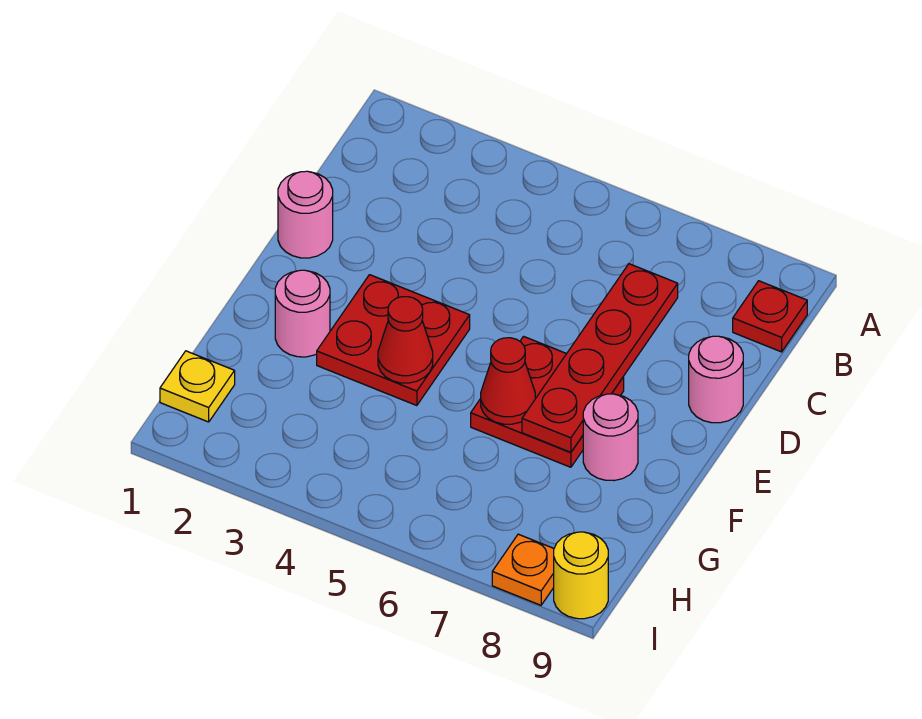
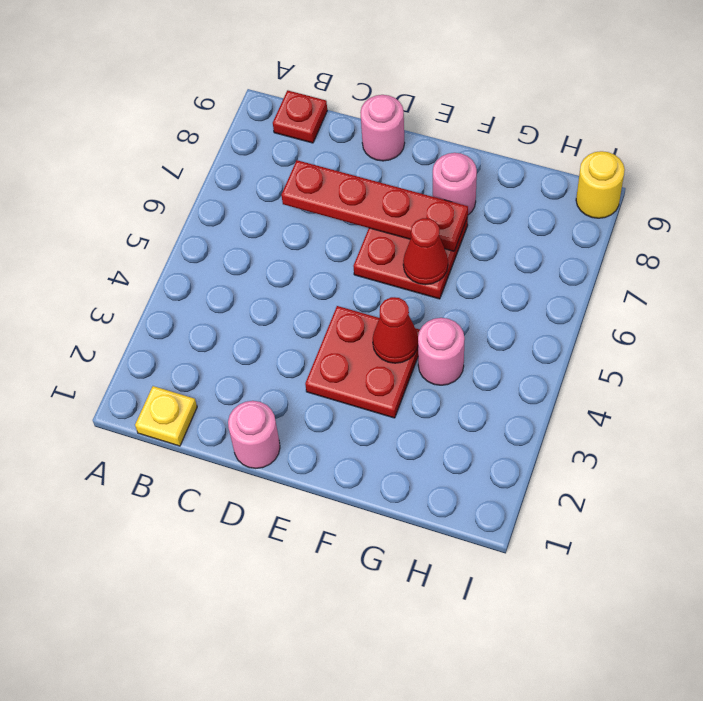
pink round brick F2 level 1 -> pink round brick G4 level 1
yellow plate H1 level 1 -> yellow plate B1 level 1
orange plate I8 level 1 -> none

